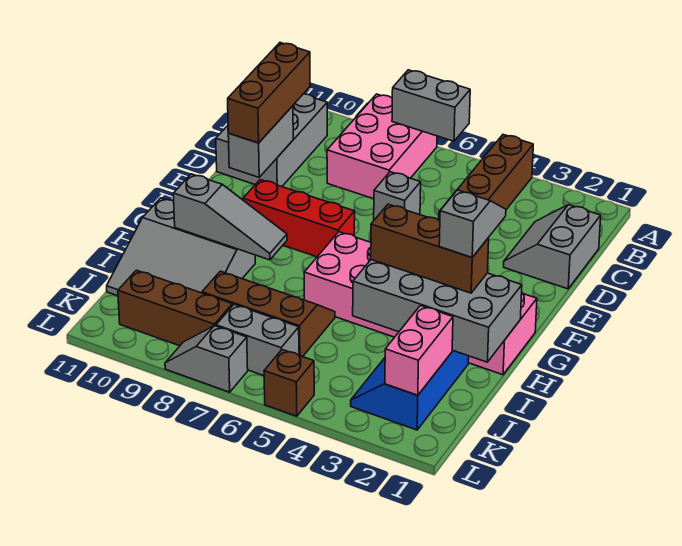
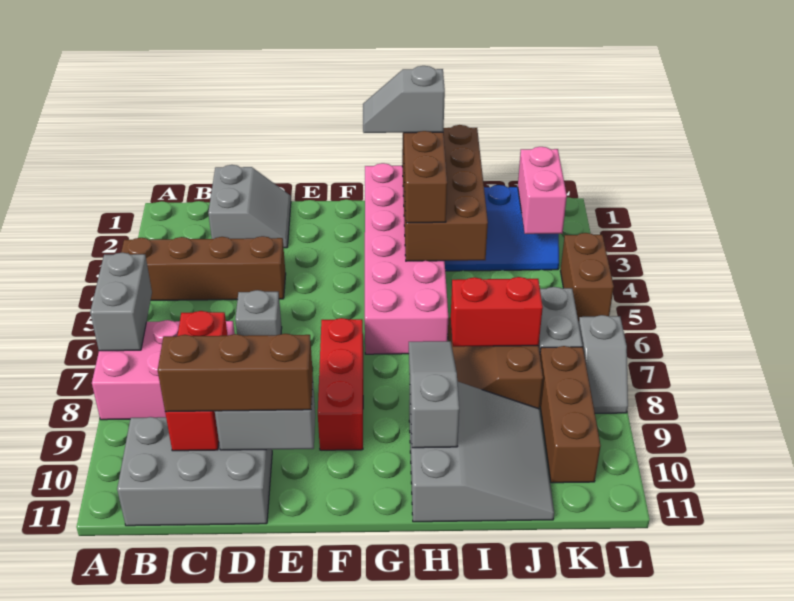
grey slope C1:D2 level 1 top 1 -> grey slope C1:D2 level 1 top C
none -> red brick C8:C10 level 2
grey brick H1:I4 level 2 -> brown brick H1:I4 level 2
none -> red brick I7:J7 level 2
pink brick J2:K2 level 2 -> pink brick K2:K3 level 2
brown brick L5 level 1 -> brown brick L4:L5 level 1

